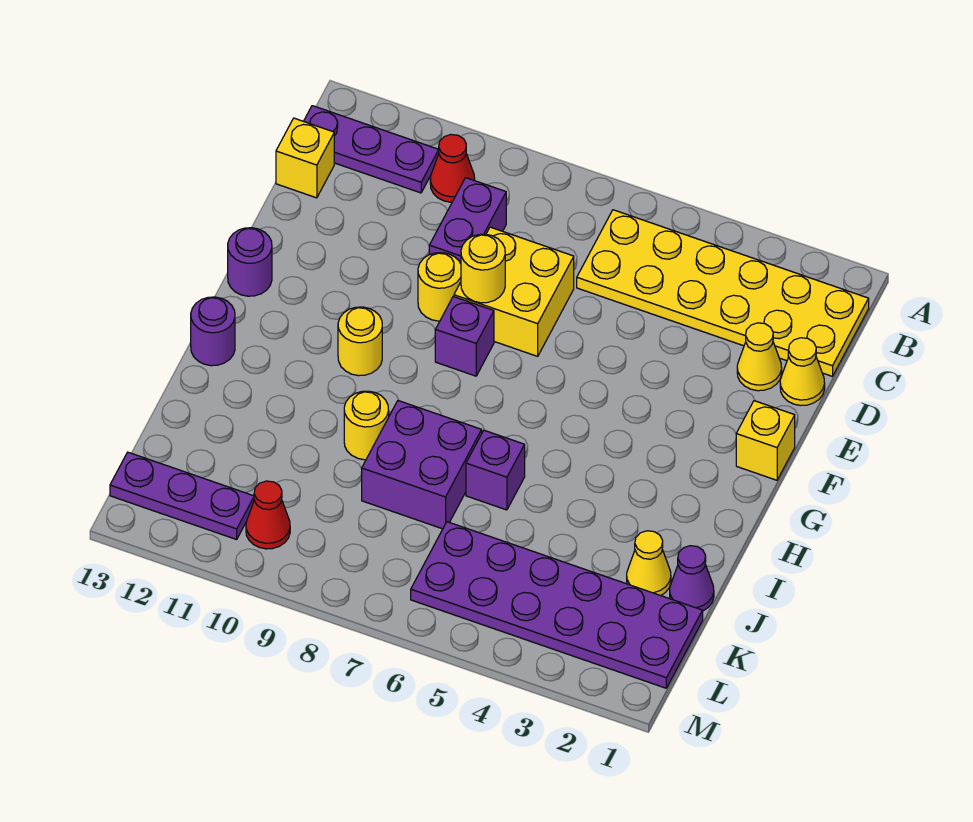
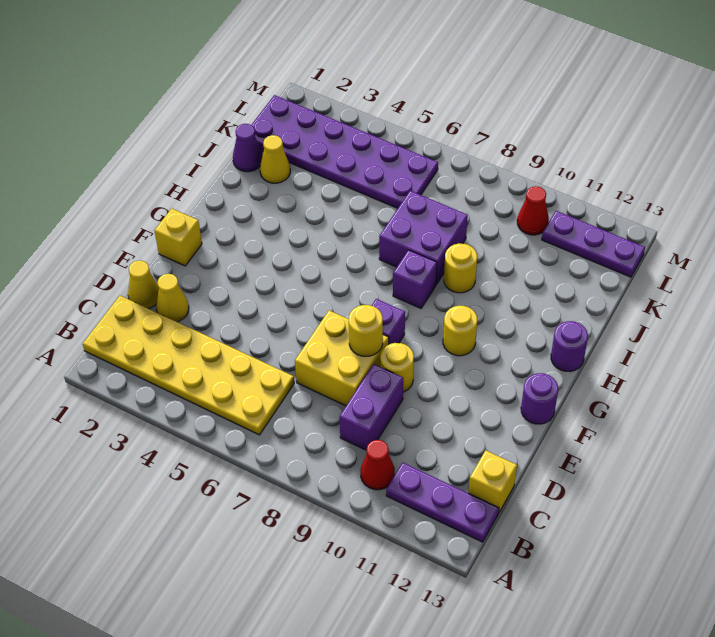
purple brick I6 level 1 -> purple brick H8 level 1

